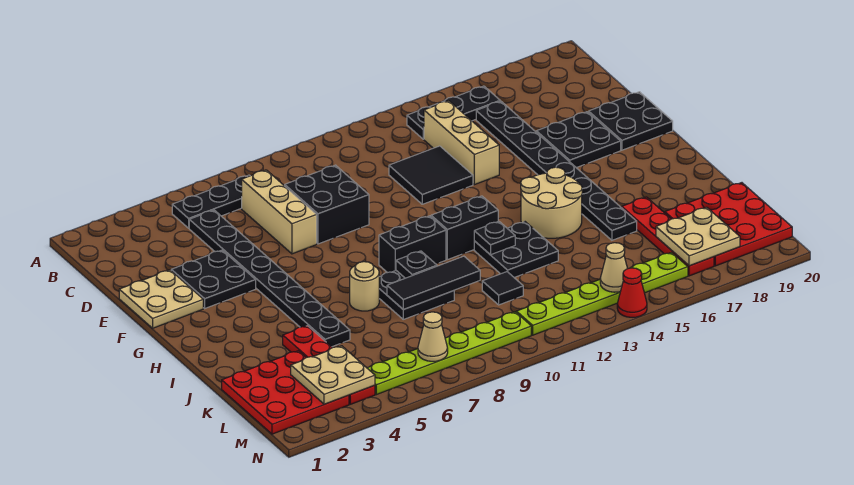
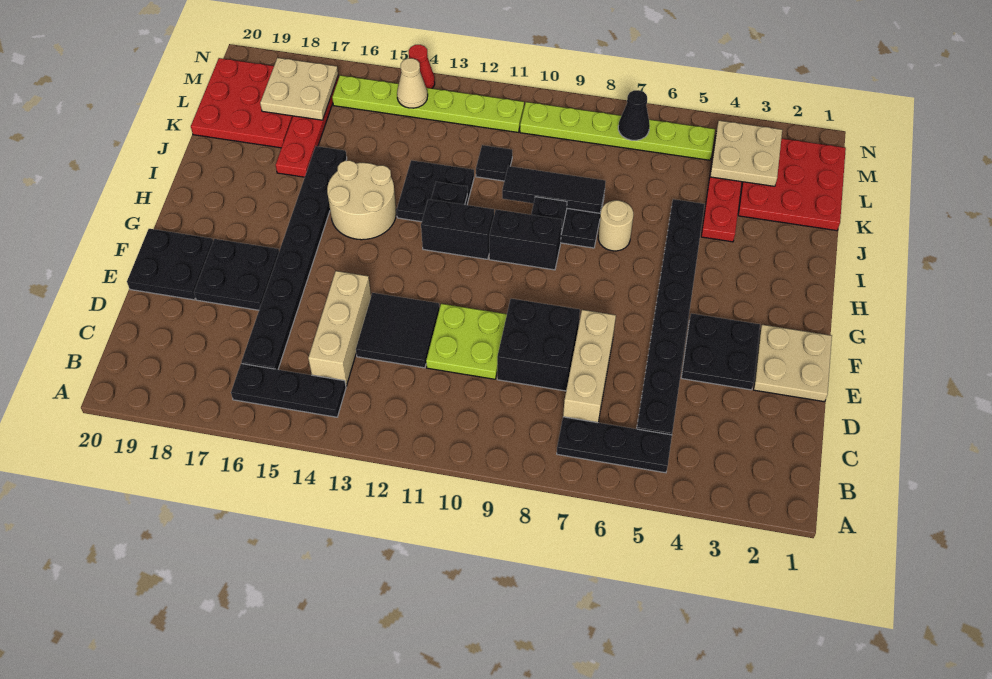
none -> lime plate D10:E11 level 1
tan cone M7 level 2 -> black cone M7 level 2

